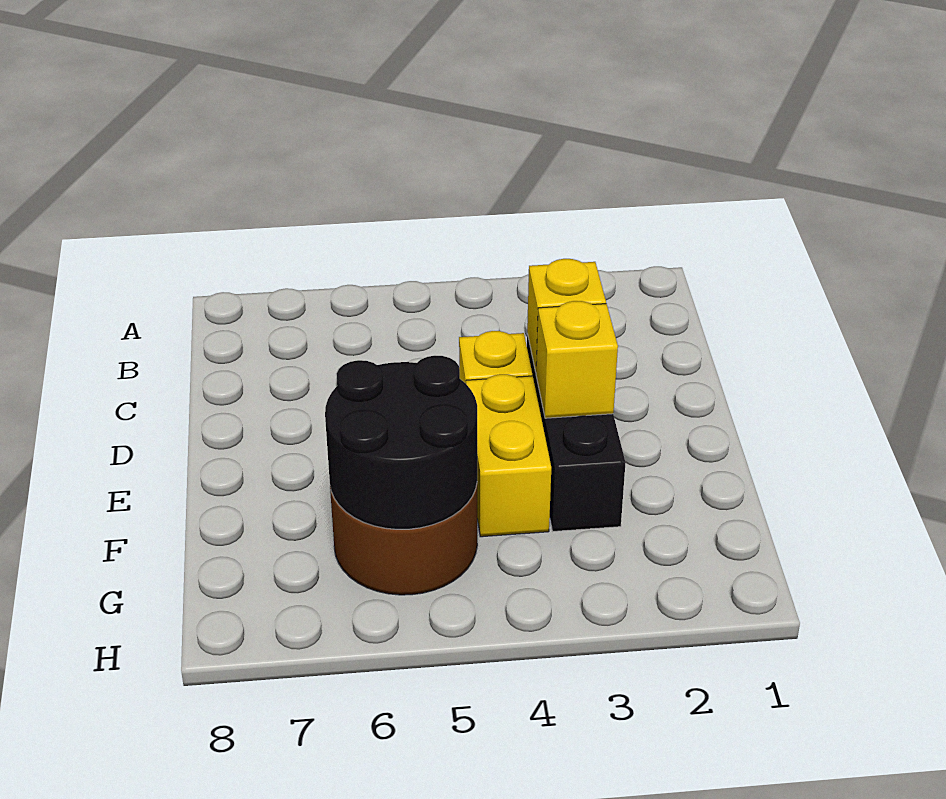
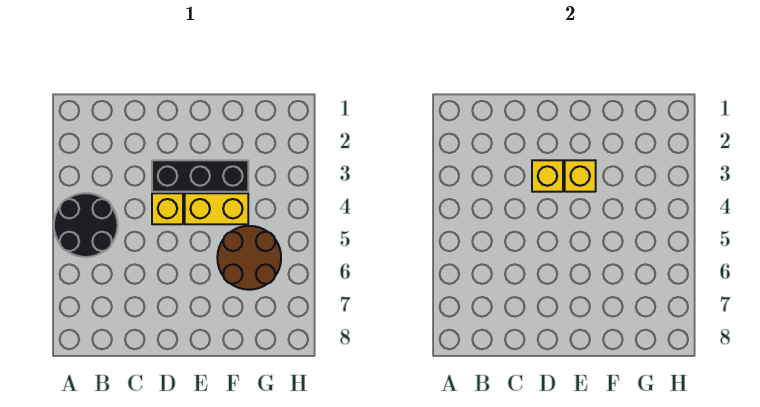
black round brick F5:G6 level 2 -> black round brick A4:B5 level 1

